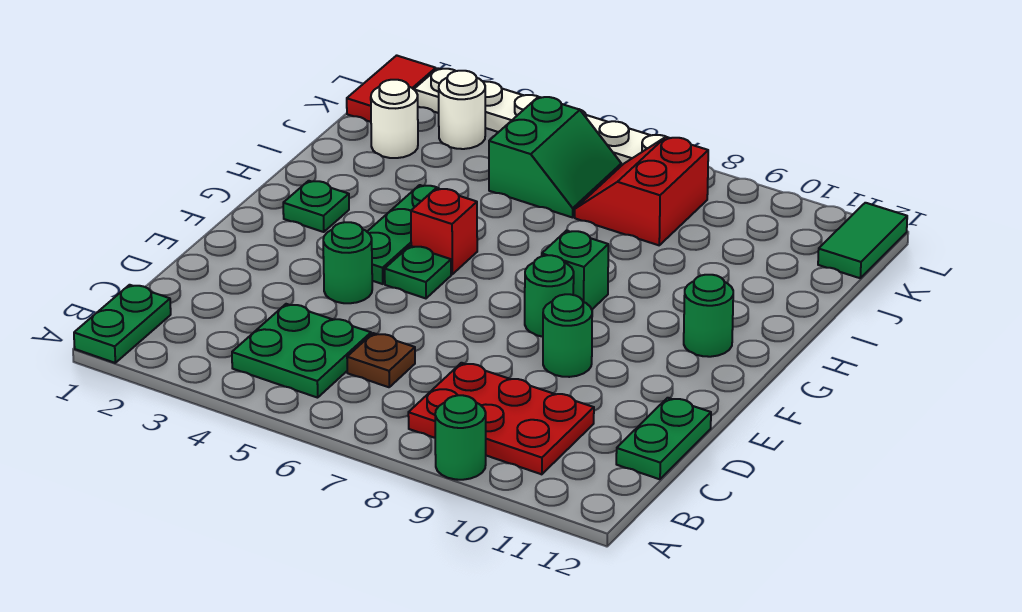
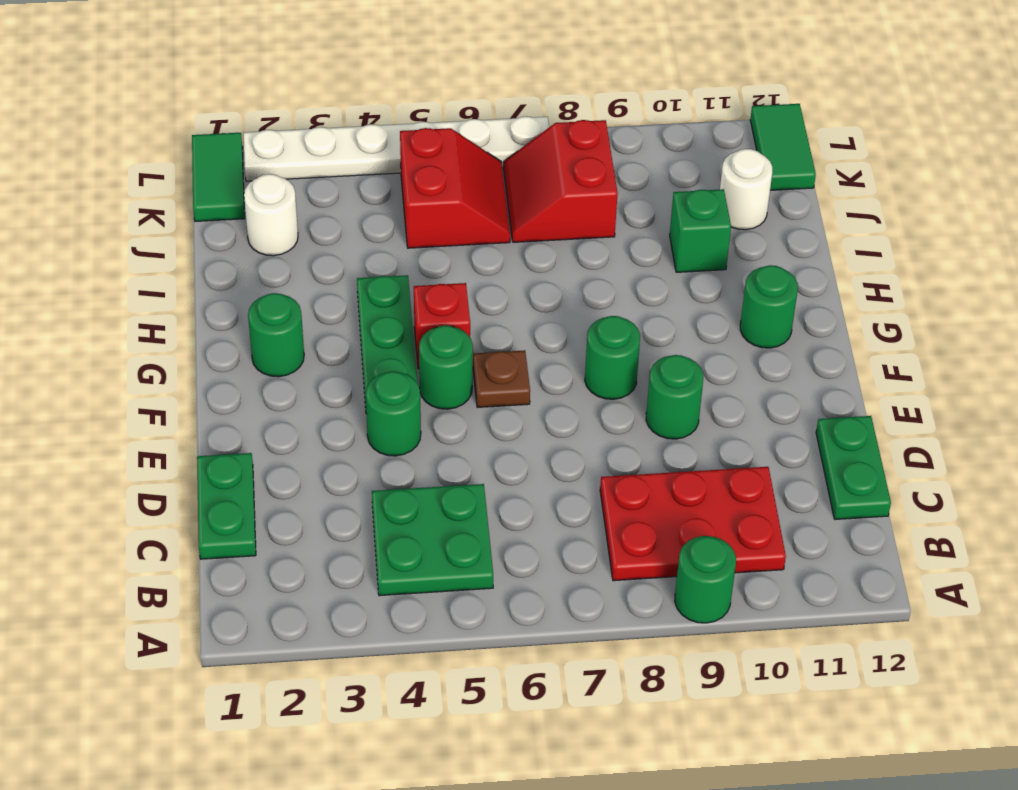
green plate A1:B1 level 1 -> green plate C1:D1 level 1
brown plate C6 level 1 -> brown plate F6 level 1
green plate F5 level 1 -> green round brick F5 level 1
green plate G2 level 1 -> green round brick G2 level 1
green brick G8 level 1 -> green brick I10 level 1
green slope J5:K6 level 1 top 5 -> red slope J5:K6 level 1 top 5
red tile K1:L1 level 1 -> green tile K1:L1 level 1
white round brick K3 level 1 -> white round brick J11 level 1

